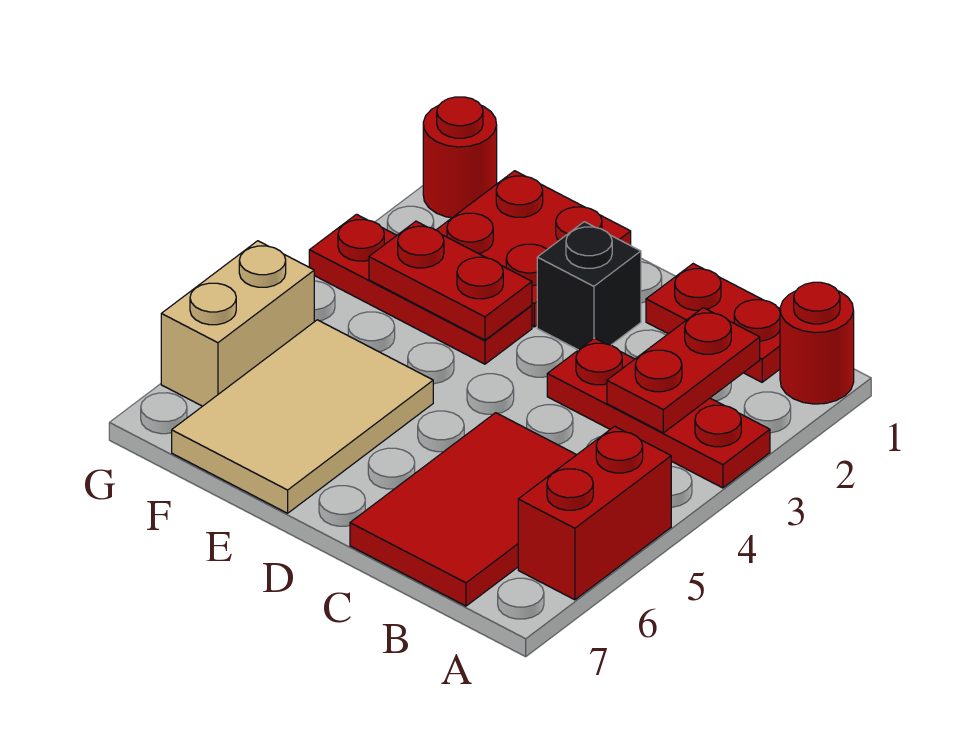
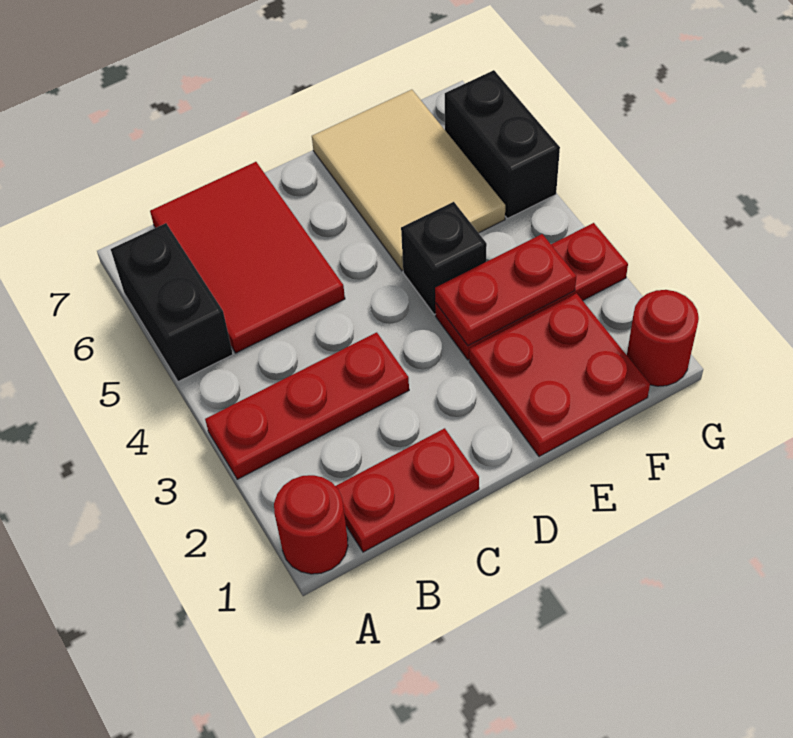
red brick A5:A6 level 1 -> black brick A5:A6 level 1
red plate B2:B3 level 2 -> none
black brick D2 level 1 -> black brick E4 level 1
tan brick G5:G6 level 1 -> black brick G5:G6 level 1

